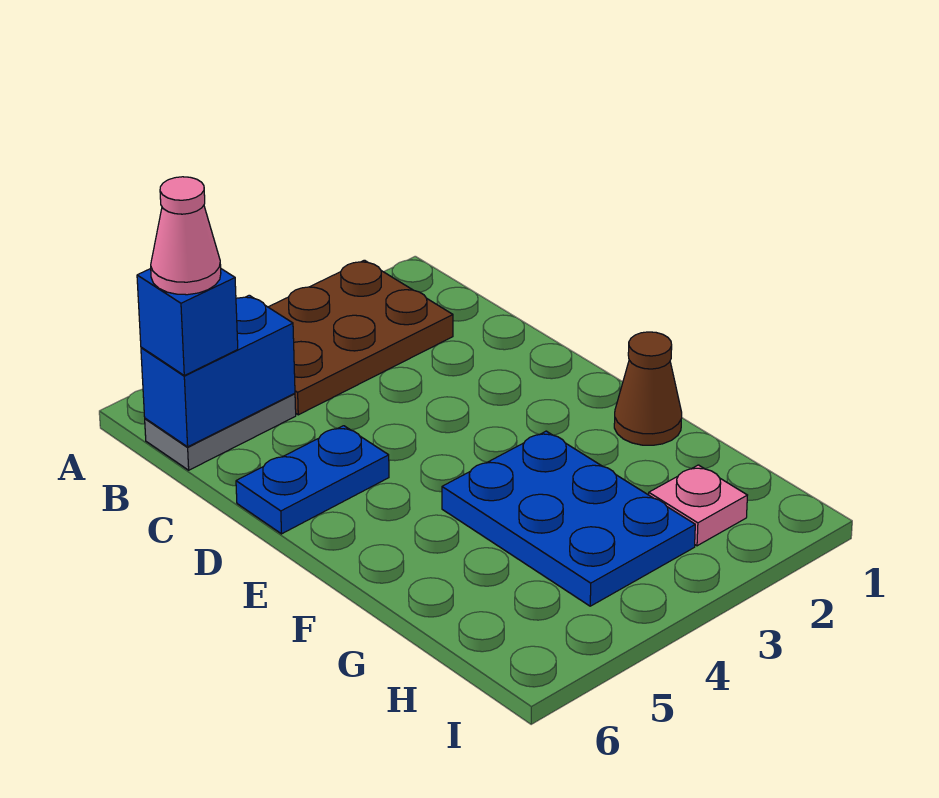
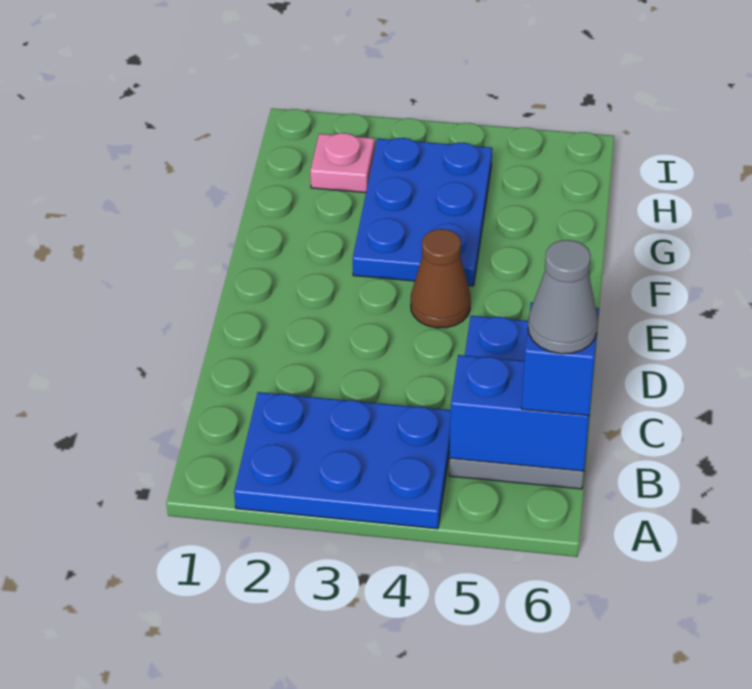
brown plate A2:B4 level 1 -> blue plate A2:B4 level 1
pink cone B6 level 4 -> grey cone B6 level 4
brown cone F1 level 1 -> brown cone E4 level 1

